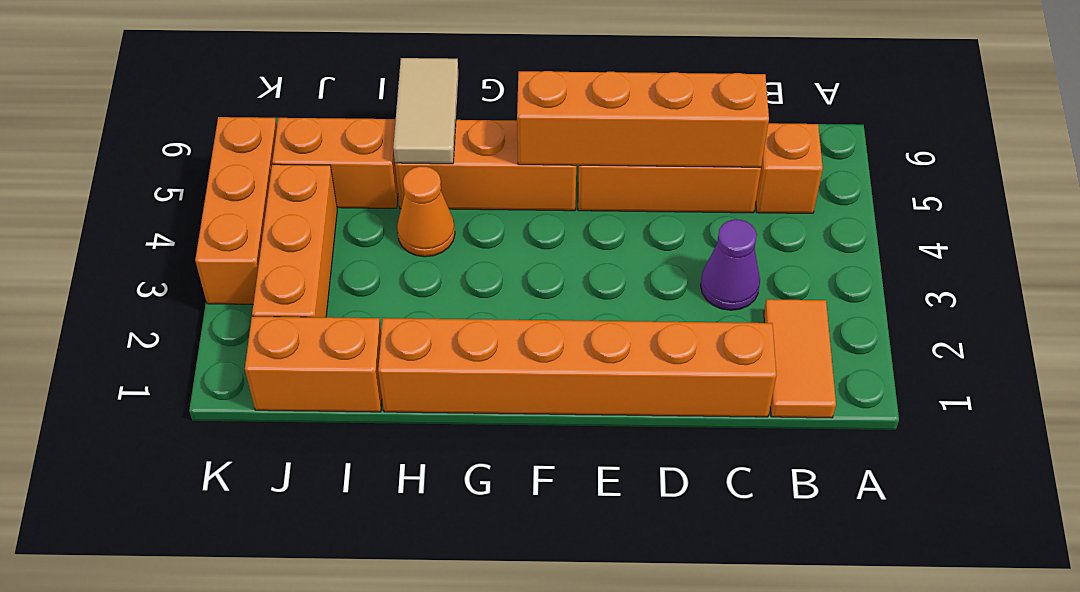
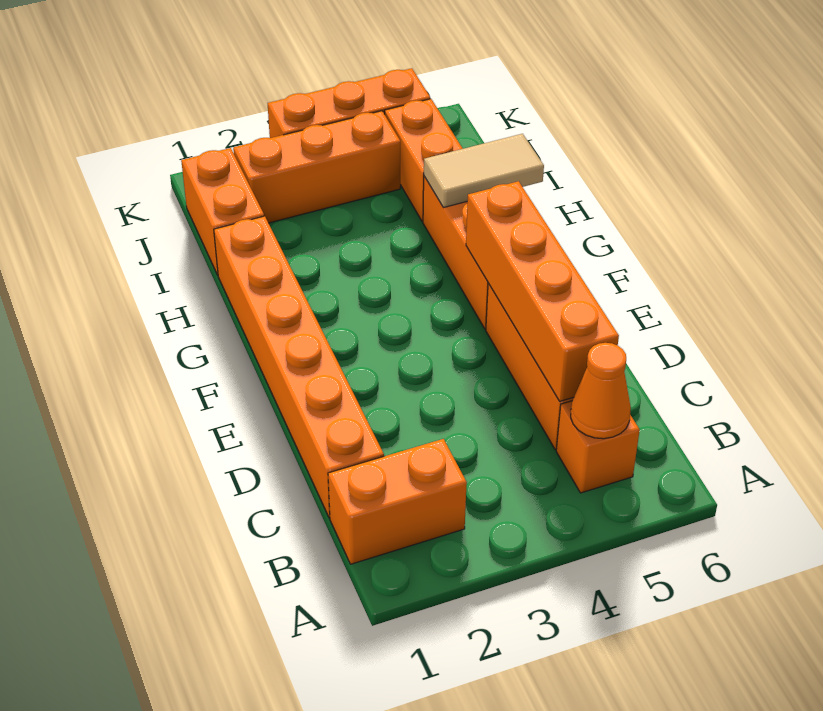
orange tile B1:B2 level 1 -> orange brick B1:B2 level 1
purple cone C3 level 1 -> none
orange cone H4 level 1 -> orange cone B5 level 2

